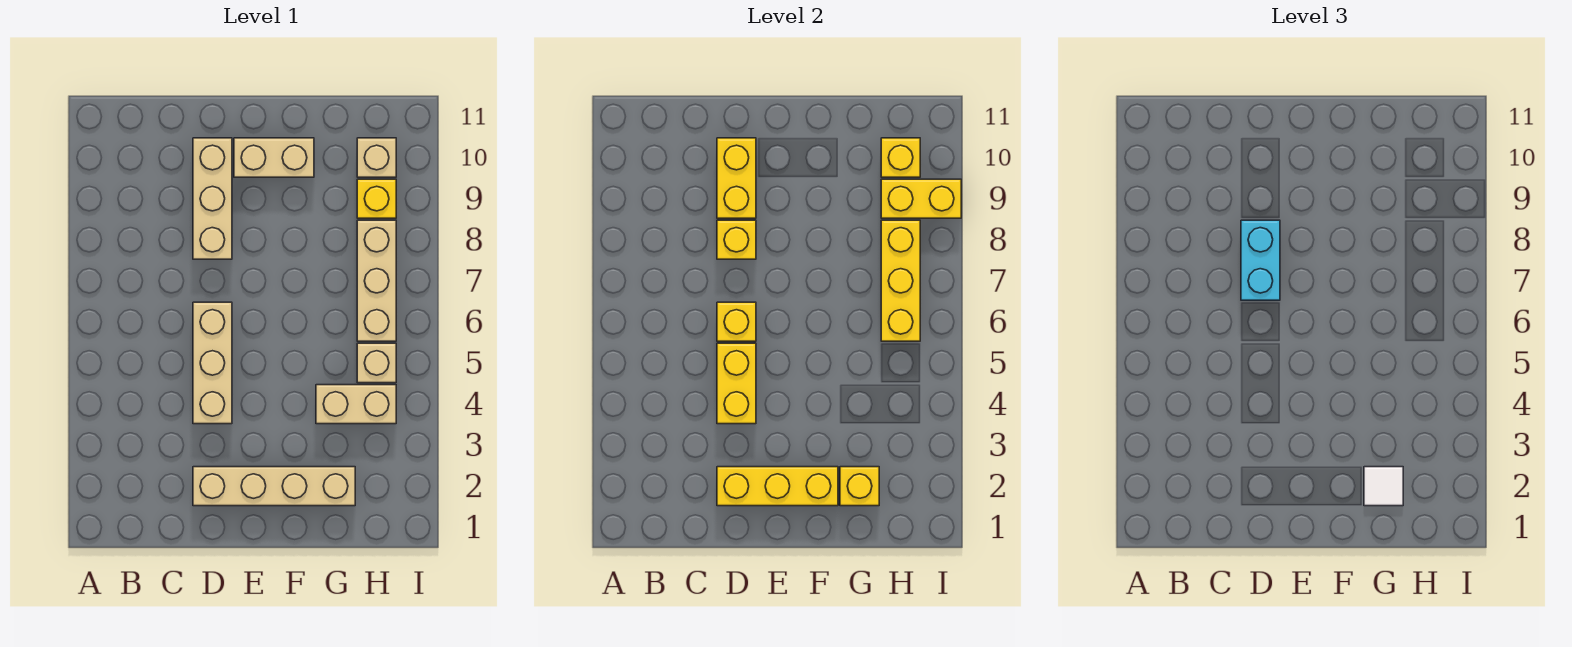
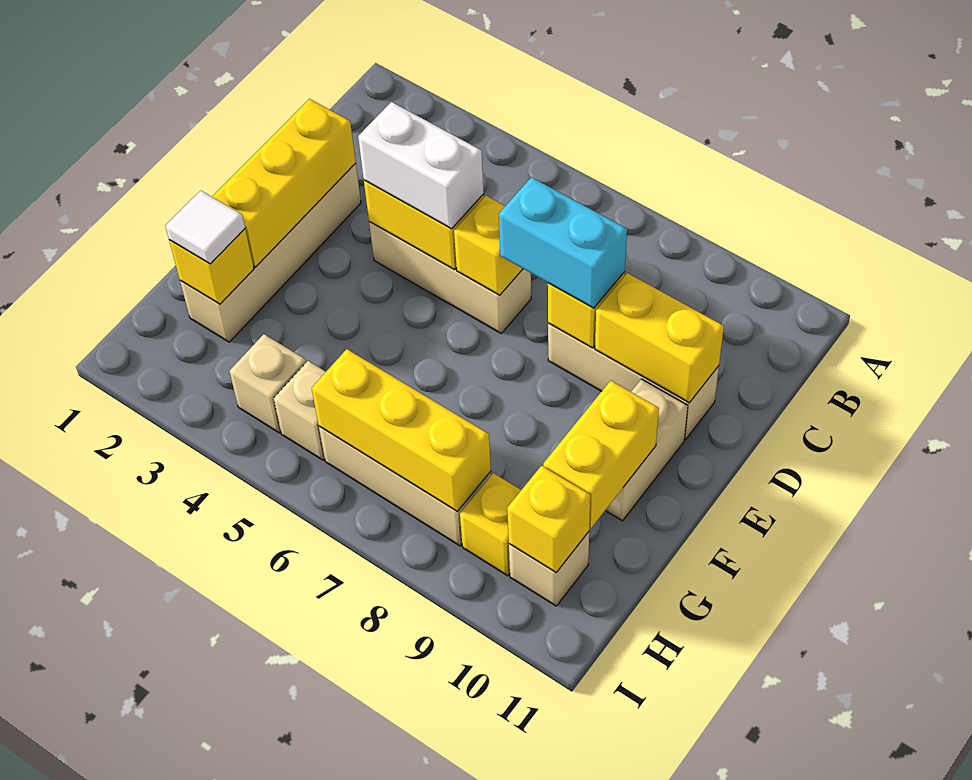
none -> white brick D4:D5 level 3
tan brick G4:H4 level 1 -> tan brick H4 level 1
yellow brick H9:I9 level 2 -> yellow brick F10:G10 level 2

